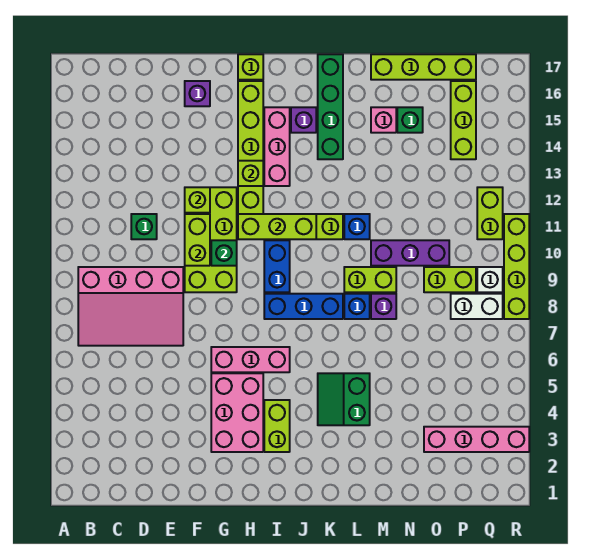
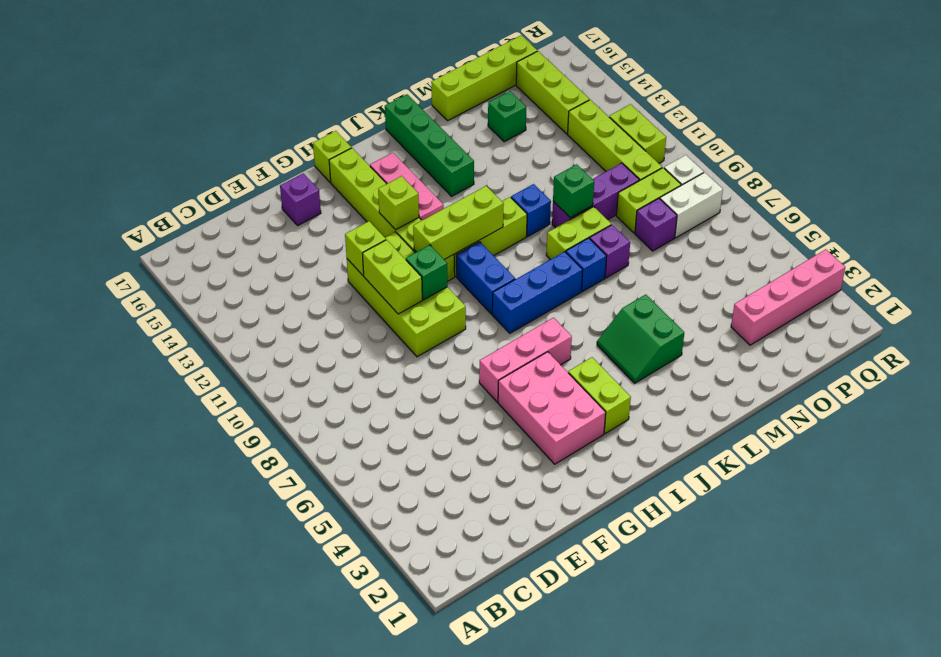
pink slope B7:E9 level 1 top 9 -> none
green brick D11 level 1 -> green brick M10 level 2
purple brick J15 level 1 -> purple brick O8 level 1
pink brick M15 level 1 -> none
lime brick R8:R11 level 1 -> lime brick P10:P13 level 1

